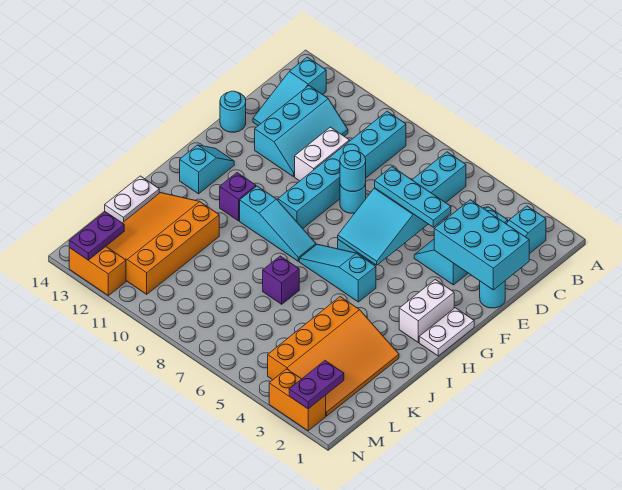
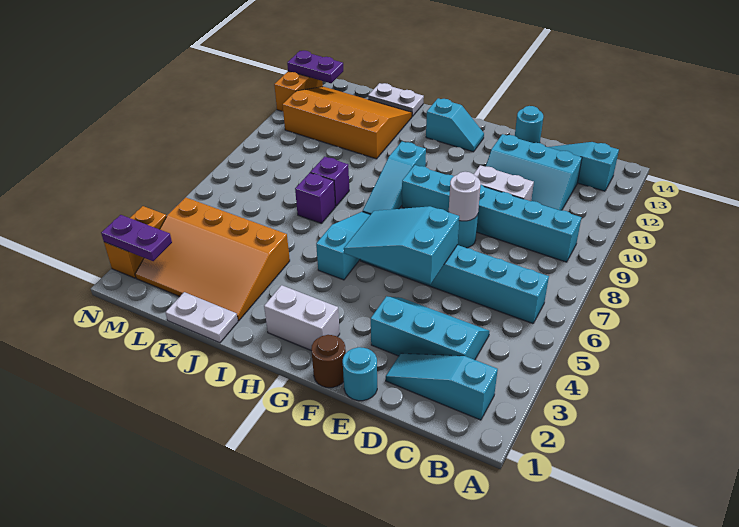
cyan brick D1:E3 level 2 -> none
cyan plate E4:E6 level 3 -> none
cyan round brick E8 level 2 -> white round brick E8 level 2
none -> brown round brick F1 level 1
white plate G1:H1 level 1 -> white plate J1:K1 level 1
purple brick H11 level 1 -> purple brick J8 level 1

